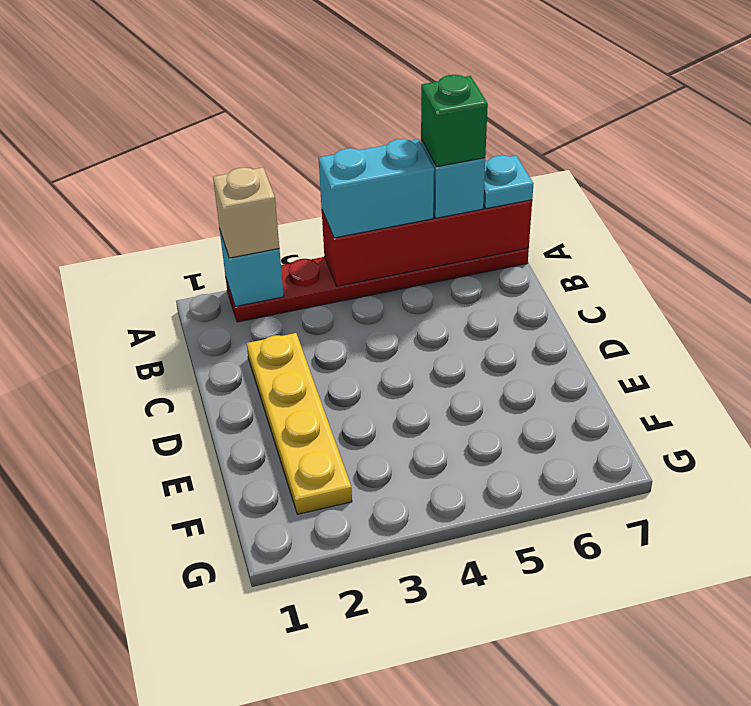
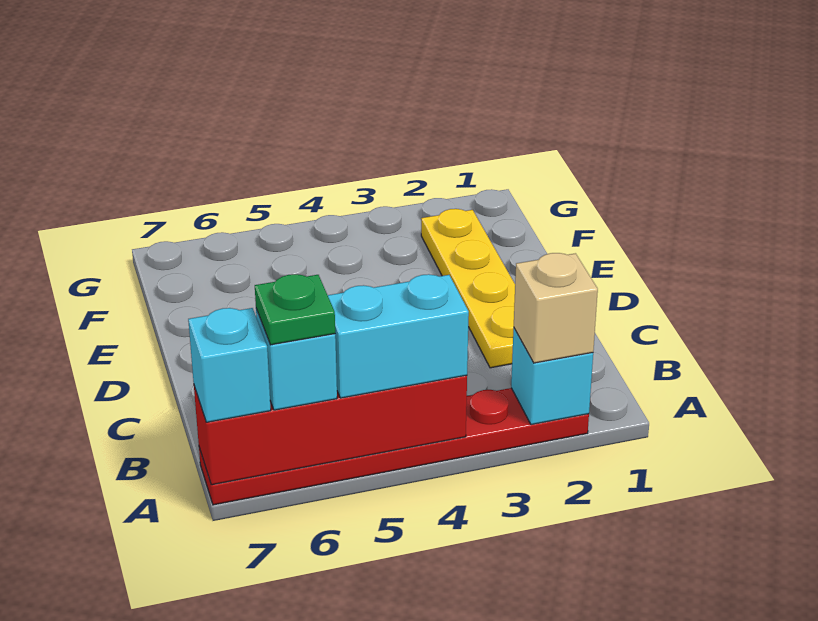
green brick A6 level 4 -> green plate A6 level 4
cyan plate A7 level 3 -> cyan brick A7 level 3

